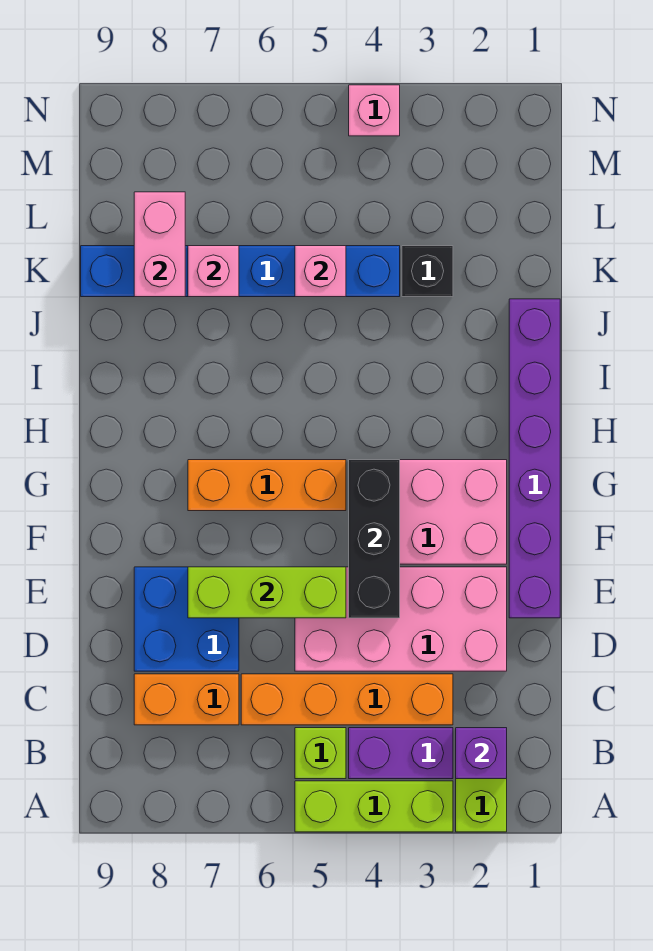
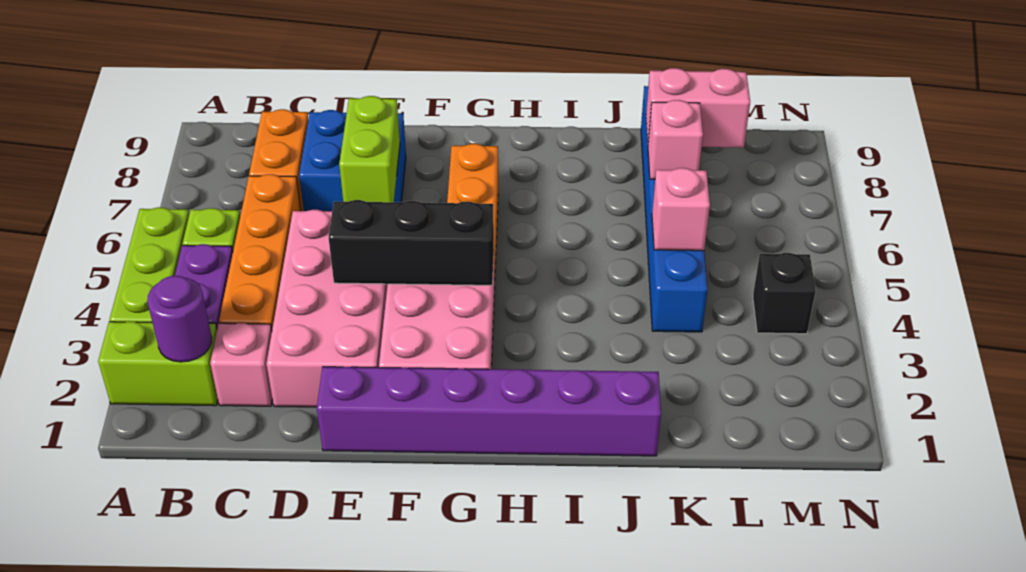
purple brick B2 level 2 -> purple round brick B2 level 2
lime brick E5:E7 level 2 -> lime brick E6:E7 level 2
black brick K3 level 1 -> black brick M4 level 1
pink brick N4 level 1 -> pink brick C2 level 1

